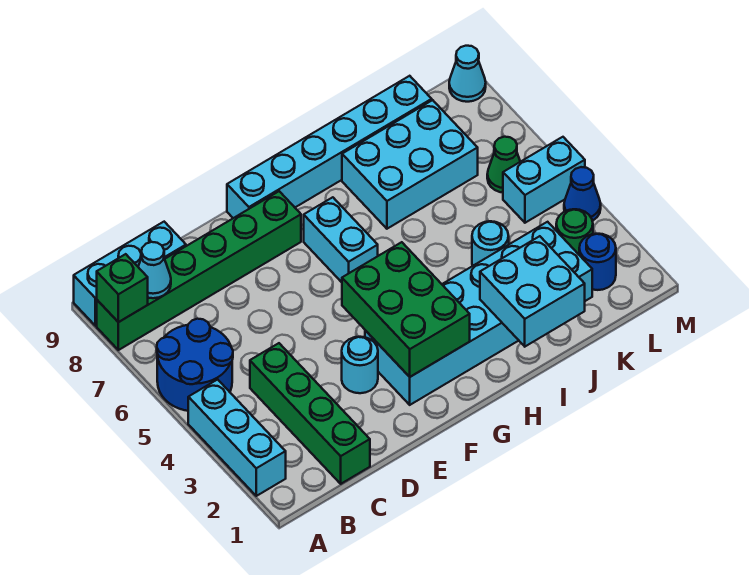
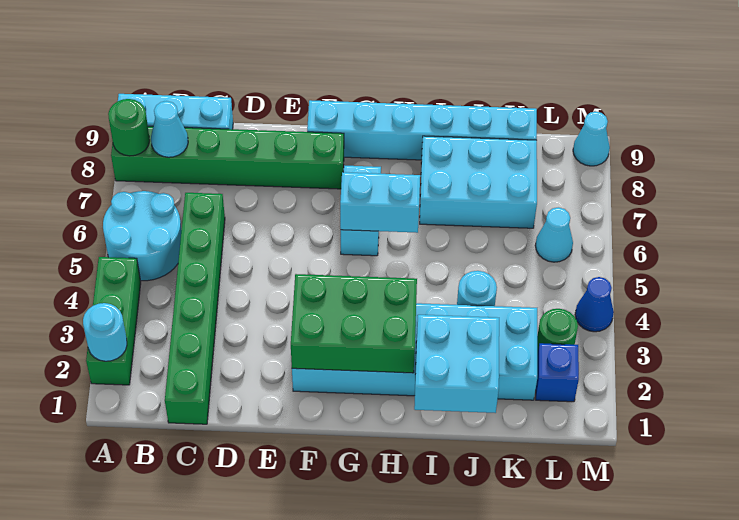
cyan brick A2:A4 level 1 -> green brick A2:A4 level 1
blue round brick A5:B6 level 1 -> cyan round brick A5:B6 level 1
green brick A8 level 2 -> green round brick A8 level 2
green brick C1:C4 level 1 -> green brick C1:C6 level 1
cyan round brick E3 level 1 -> cyan round brick A2 level 2
green brick F2:G4 level 2 -> green brick F2:H3 level 2
blue round brick L2 level 1 -> blue brick L2 level 1
cyan brick L5:M5 level 1 -> cyan brick G6:H6 level 2
green cone L6 level 1 -> cyan cone L6 level 1

